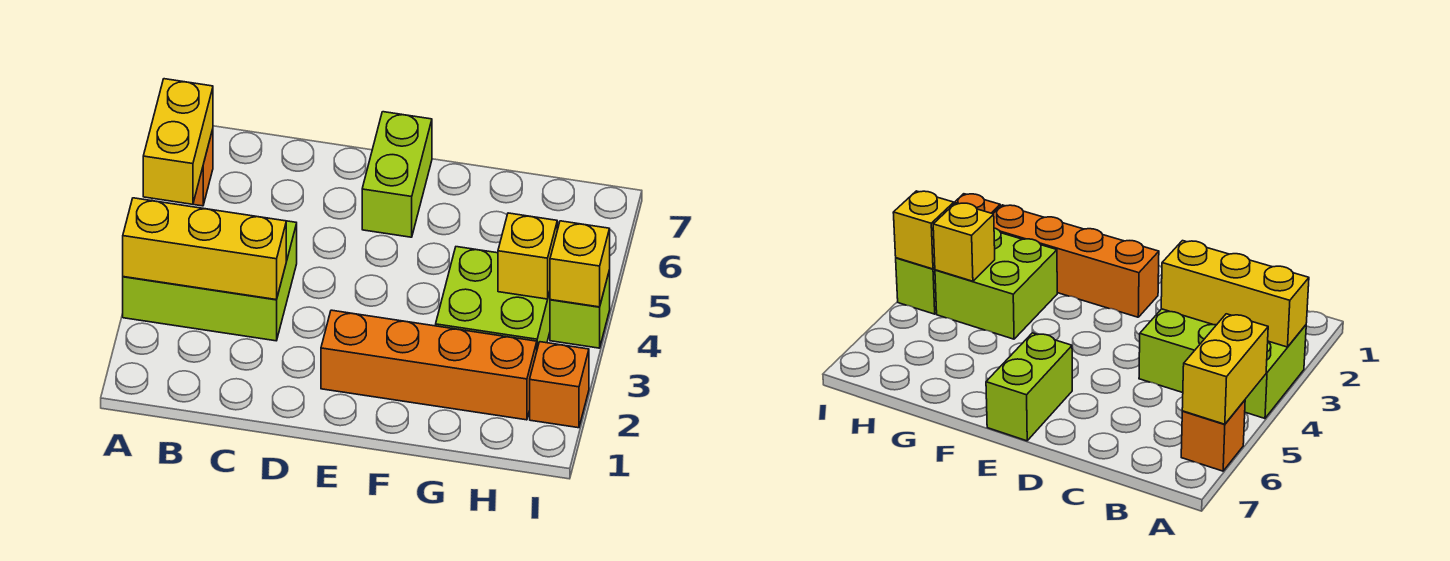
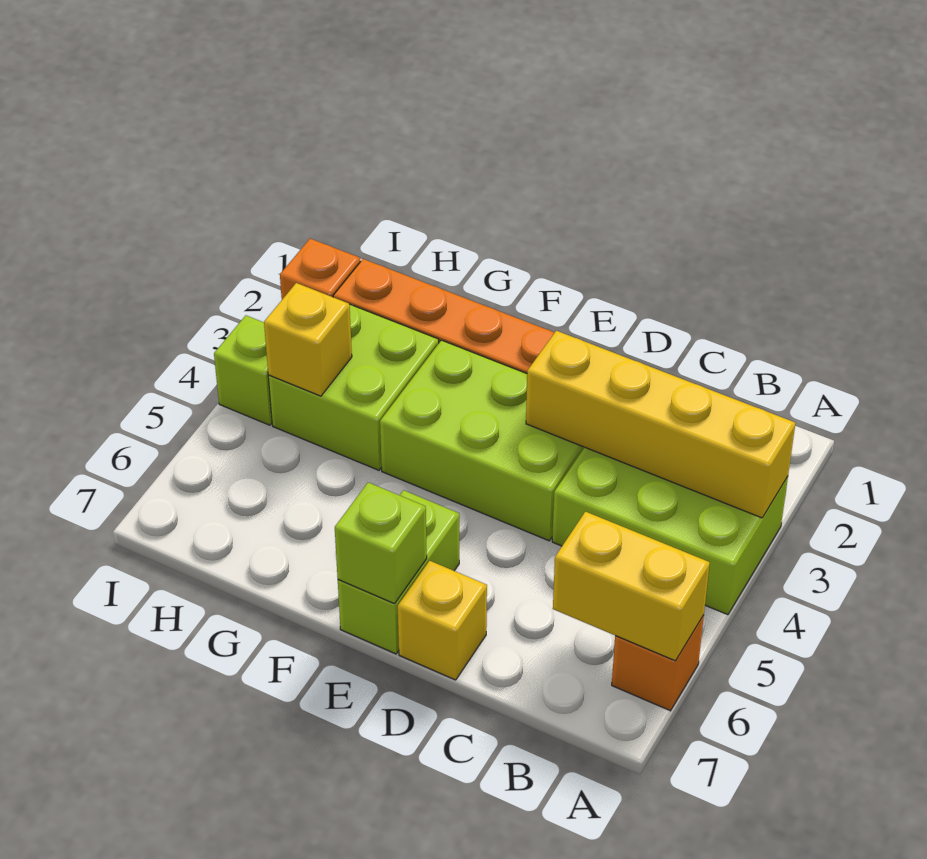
yellow brick A3:C3 level 2 -> yellow brick A3:D3 level 2
yellow brick A5:A6 level 2 -> yellow brick A6:B6 level 2
none -> lime brick D3:F4 level 1
none -> lime brick E7 level 2
yellow brick I4 level 2 -> yellow brick D7 level 1

